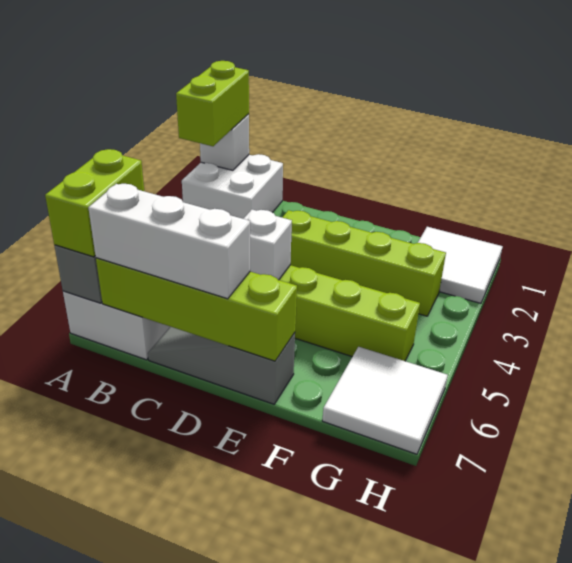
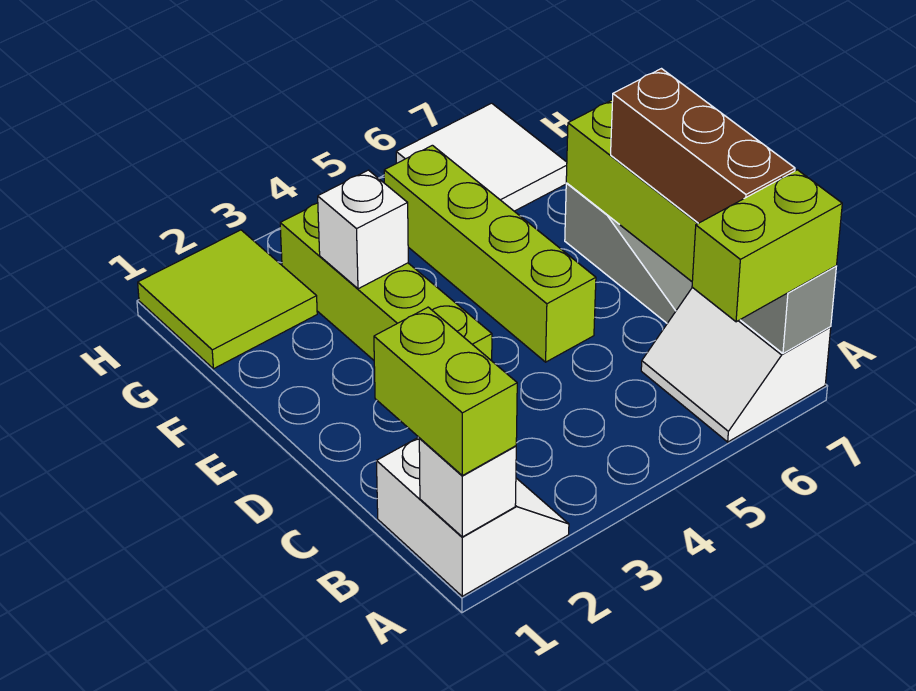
white brick A1:B2 level 1 -> white slope A1:B2 level 1 top 1
lime brick A1:A2 level 3 -> lime brick A1:B1 level 3
white brick B7:D7 level 3 -> brown brick B7:D7 level 3
white brick D5 level 2 -> white brick F3 level 2
white tile G1:H2 level 1 -> lime tile G1:H2 level 1

